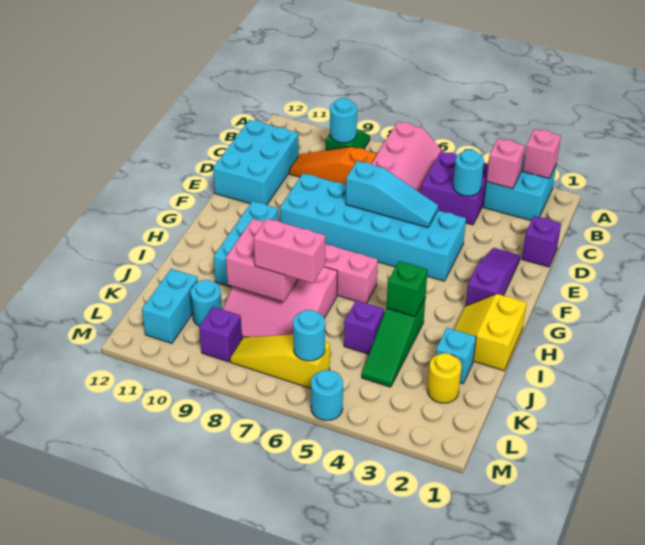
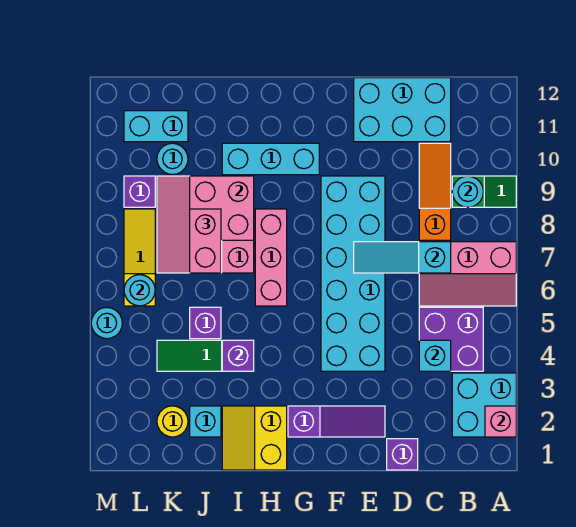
pink brick B3 level 2 -> none
cyan round brick C4 level 2 -> cyan brick C4 level 2
cyan slope E5:E7 level 2 top 7 -> cyan slope C7:E7 level 2 top C
yellow slope H1:I2 level 1 top 1 -> yellow slope H1:I2 level 1 top H
green brick I4 level 2 -> purple brick I4 level 2

